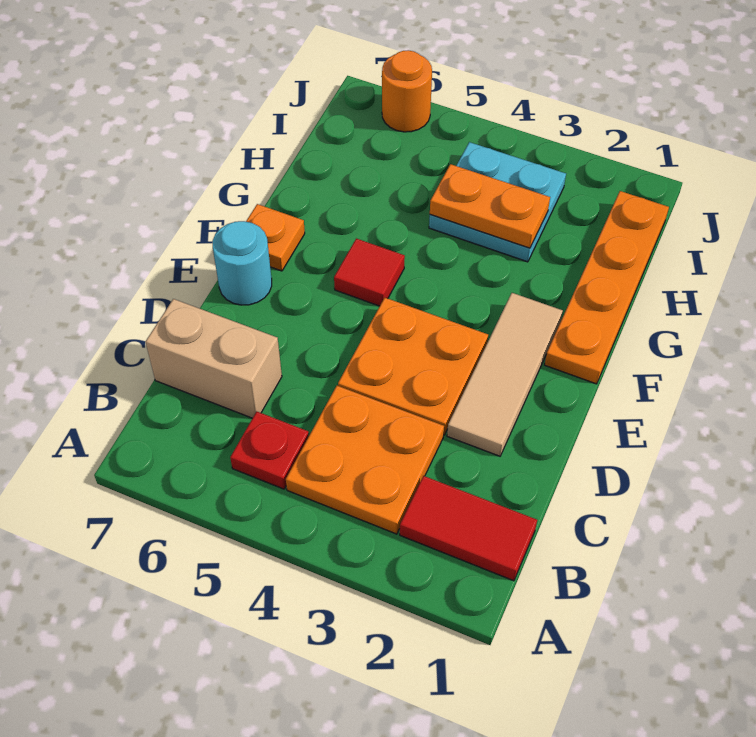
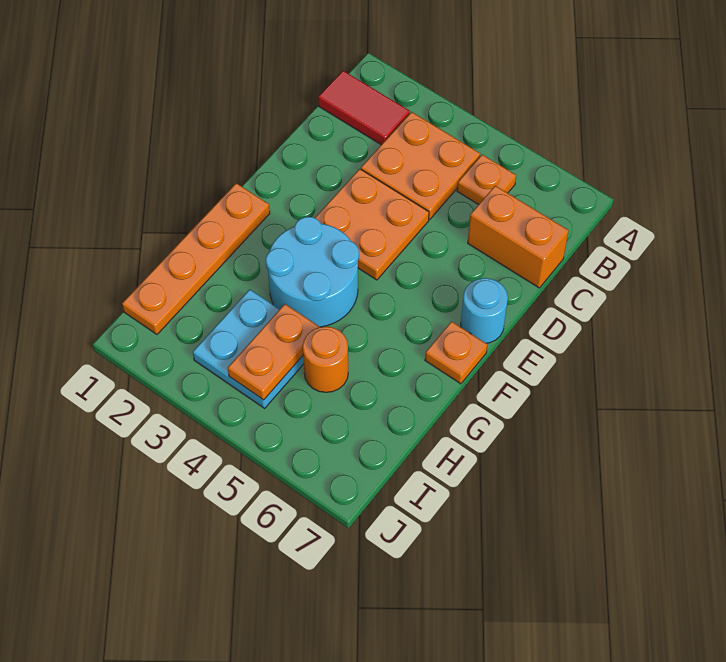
red plate B5 level 1 -> orange plate B5 level 1
tan brick C6:C7 level 1 -> orange brick C6:C7 level 1
tan tile D2:F2 level 1 -> none
none -> cyan round brick F3:G4 level 1
red tile F5 level 1 -> none
orange plate H3:H4 level 2 -> orange plate H4:I4 level 2
orange round brick J6 level 1 -> orange round brick H5 level 1

